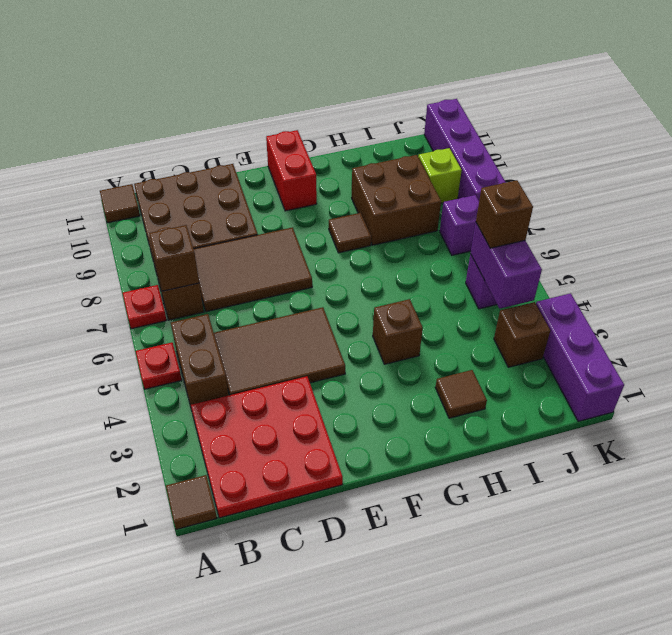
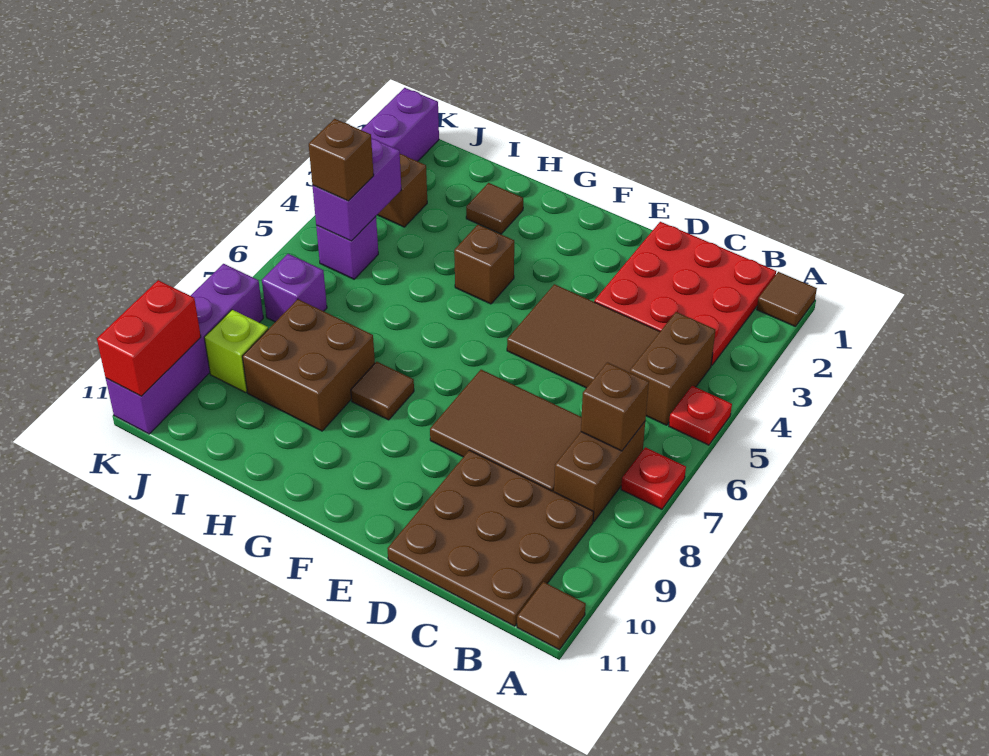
red brick F10:F11 level 1 -> red brick K10:K11 level 2

